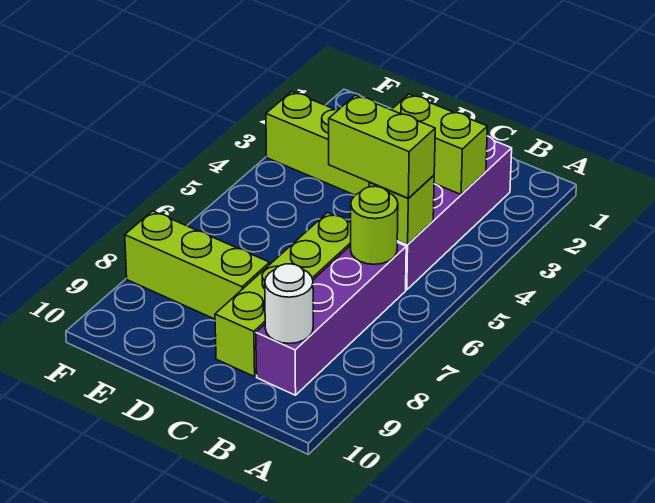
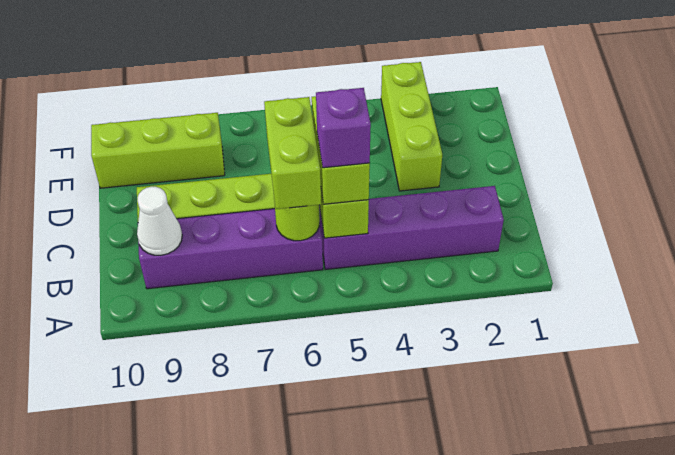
lime brick B3:C3 level 2 -> lime brick B6:C6 level 3
none -> purple brick B5 level 4
white round brick B9 level 2 -> white cone B9 level 2
lime brick D8:F8 level 1 -> lime brick E8:E10 level 1

